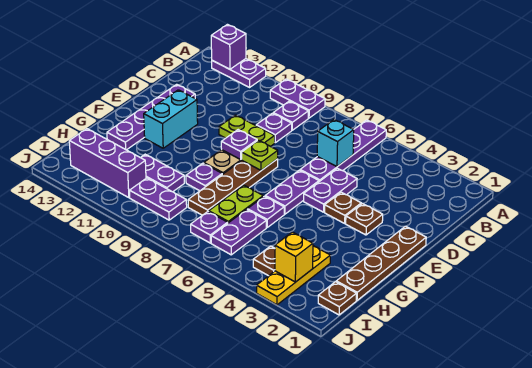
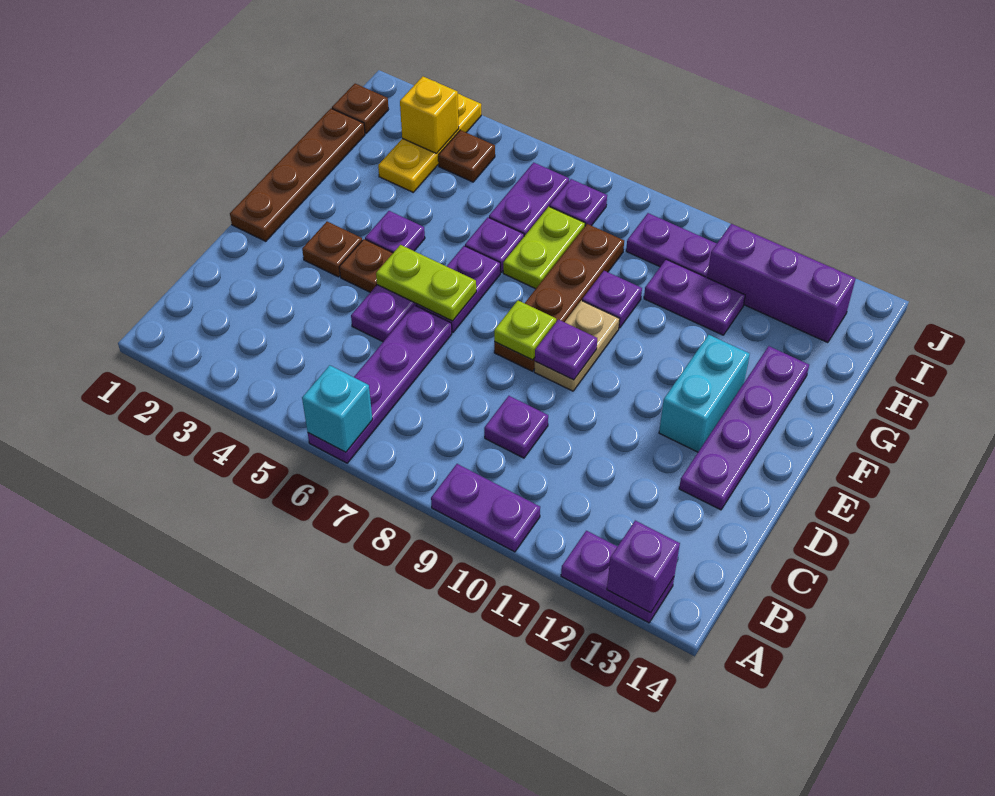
purple plate B9 level 1 -> purple plate F4 level 1
cyan brick C6 level 2 -> cyan brick A6 level 2
lime plate D9:D10 level 1 -> lime plate E5:E6 level 2

